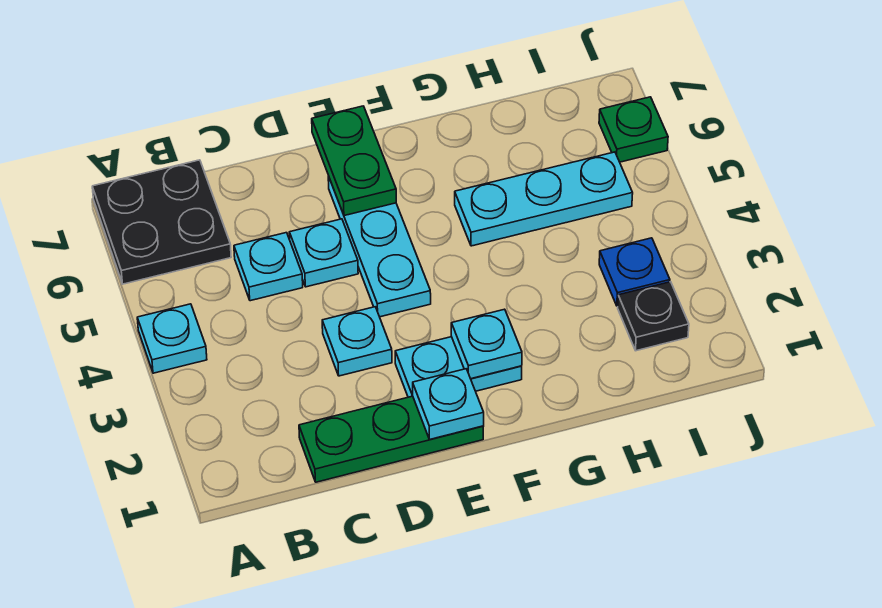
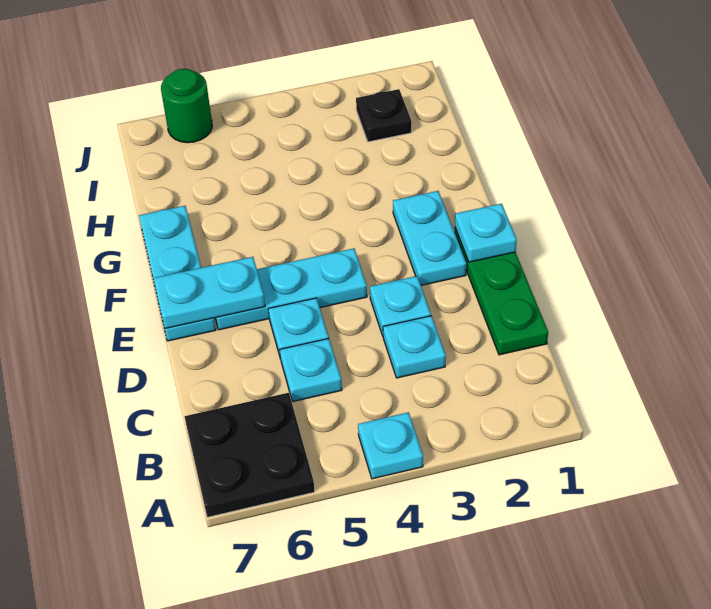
green plate E6:E7 level 2 -> cyan plate E6:E7 level 2
cyan plate F2 level 2 -> cyan plate C3 level 1
cyan plate G5:I5 level 1 -> cyan plate E7:G7 level 1
blue plate I3 level 1 -> none
green plate J6 level 1 -> green round brick J6 level 1

